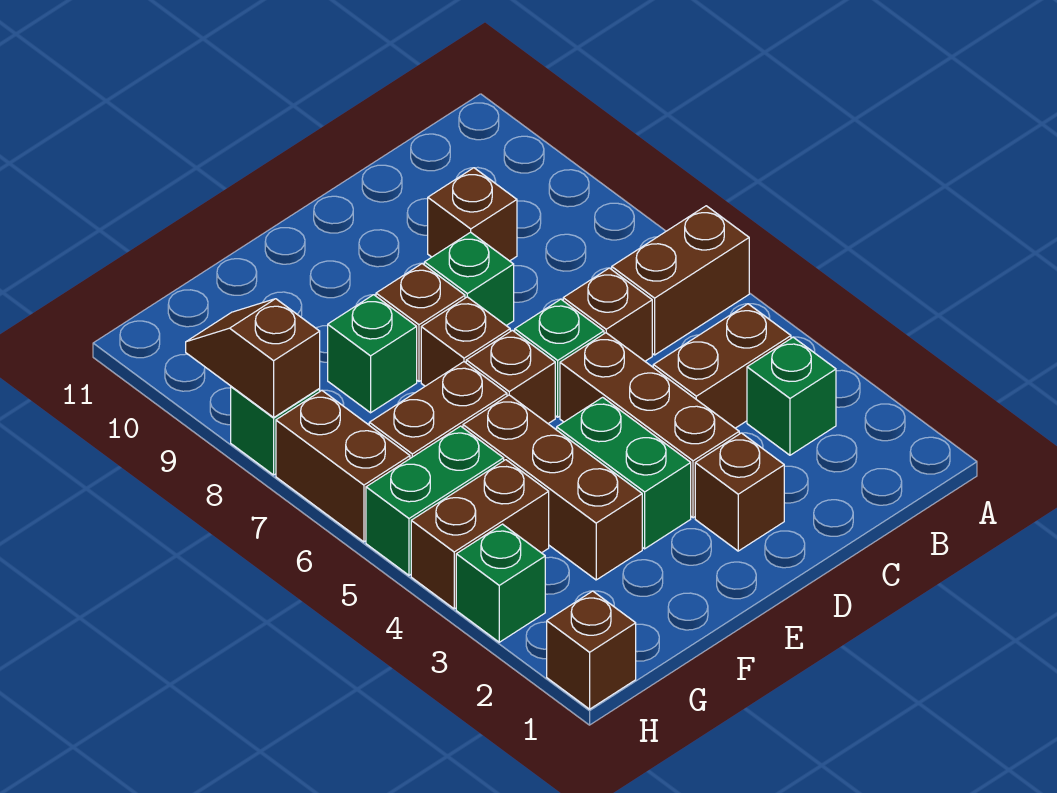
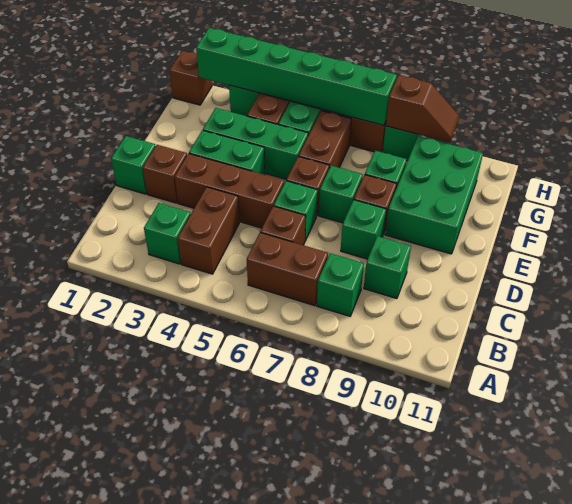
brown brick A6:B6 level 1 -> brown brick B6:B7 level 1
none -> green brick B8 level 1
brown brick C9 level 1 -> green brick C9 level 1
none -> green brick D1 level 1
brown brick E7 level 1 -> green brick E7 level 1
none -> green brick E9:G10 level 1
brown brick F3:F5 level 1 -> green brick F3:F5 level 1
none -> green brick H2:H7 level 2

